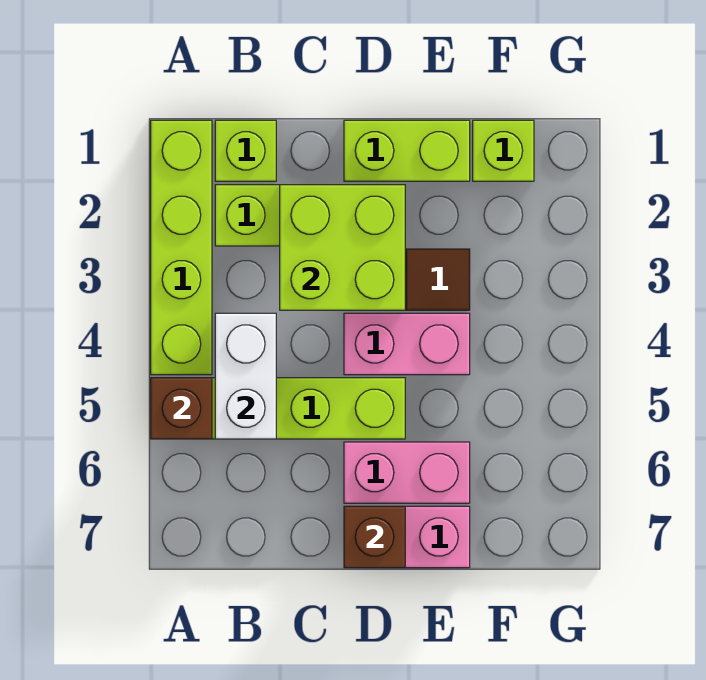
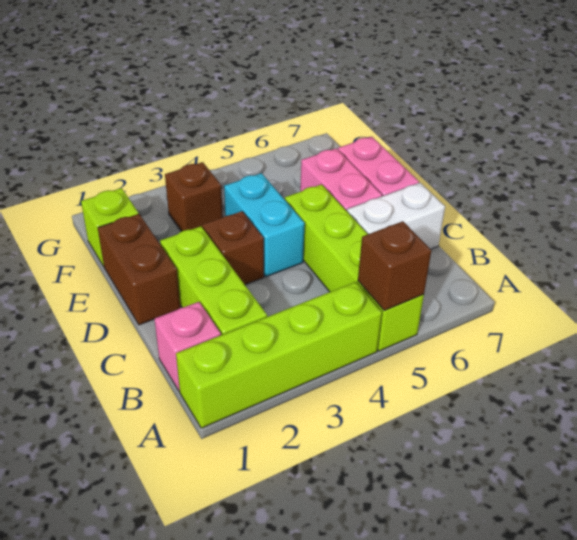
lime brick B1 level 1 -> pink brick B1 level 1
white brick B4:B5 level 2 -> white brick C6:C7 level 1
lime brick C2:D3 level 2 -> none
lime brick D1:E1 level 1 -> brown brick D1:E1 level 1
pink brick D4:E4 level 1 -> cyan brick D4:E4 level 1
brown brick D7 level 2 -> brown brick F3 level 1

